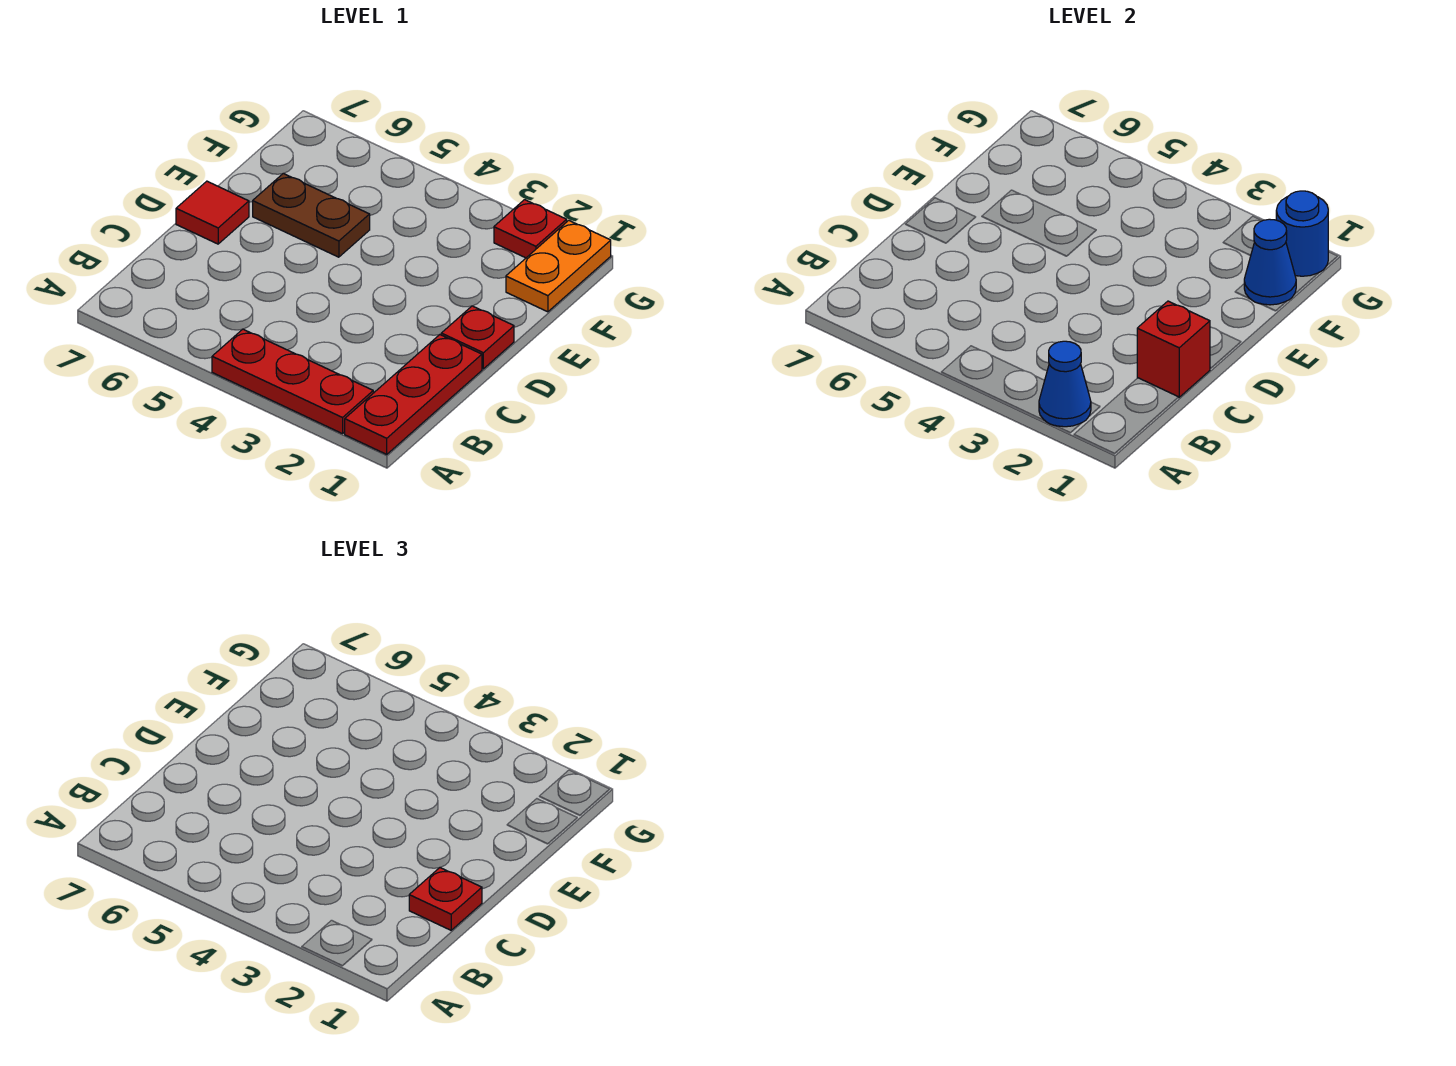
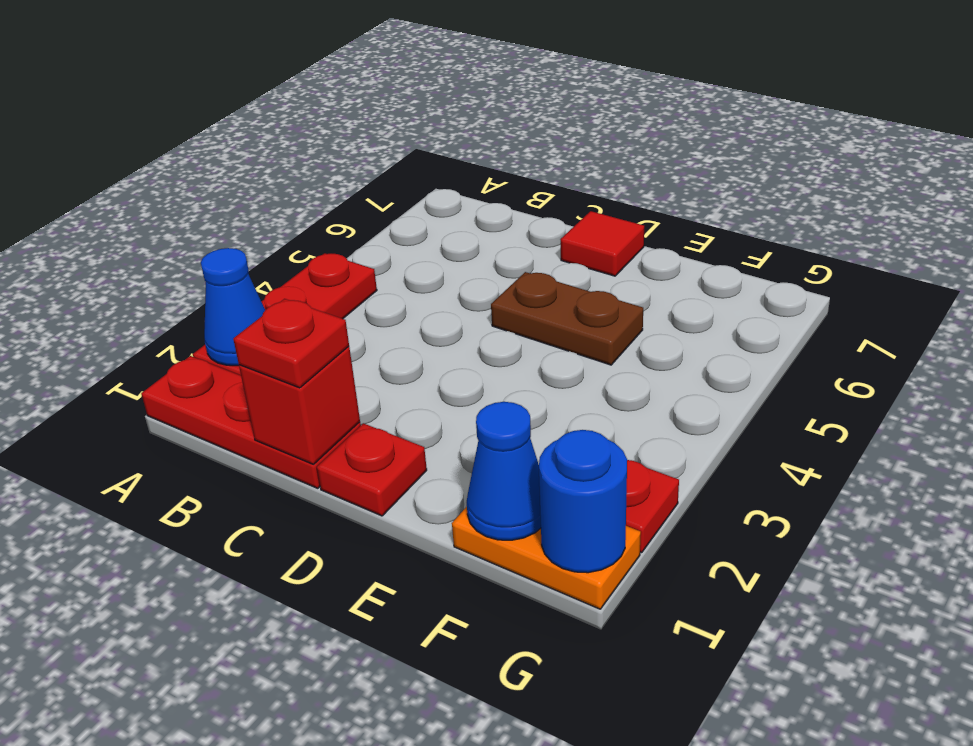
brown plate E5:E6 level 1 -> brown plate D5:E5 level 1

